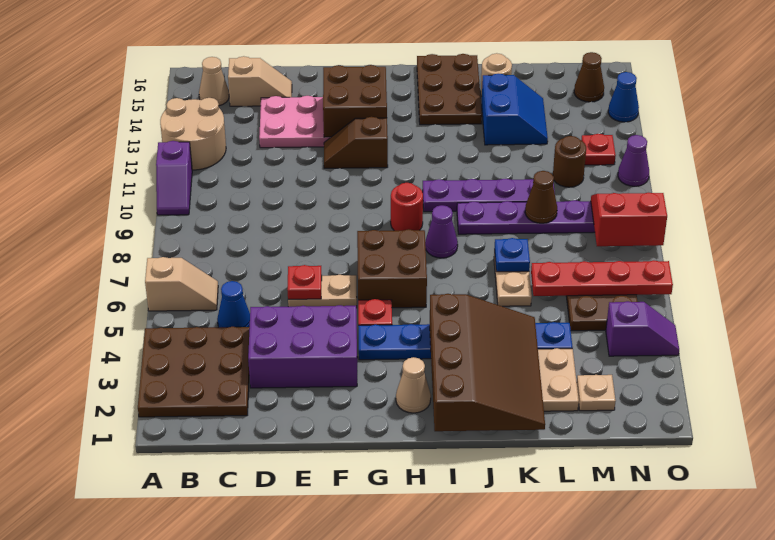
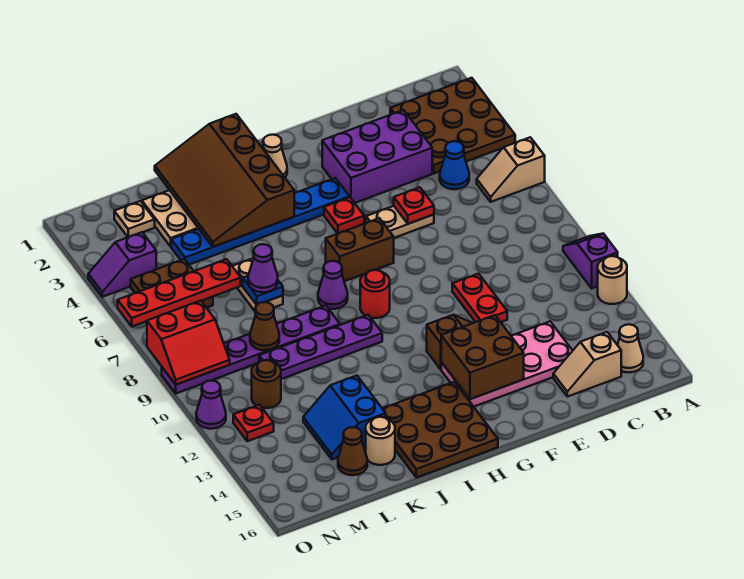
tan round brick A12:B13 level 1 -> tan round brick A12 level 1
none -> red plate E10:E11 level 1
brown brick G6:H7 level 1 -> brown brick G7:H7 level 1
brown plate I14:J16 level 1 -> brown plate H14:J16 level 1
none -> purple cone K7 level 3
brown cone N15 level 1 -> brown cone L15 level 1
blue cone O14 level 1 -> none

